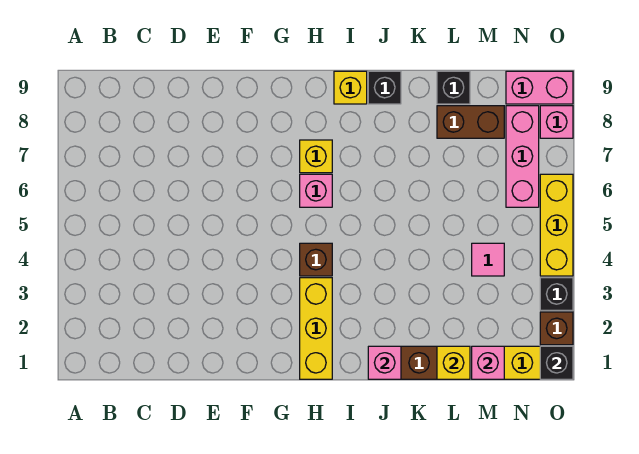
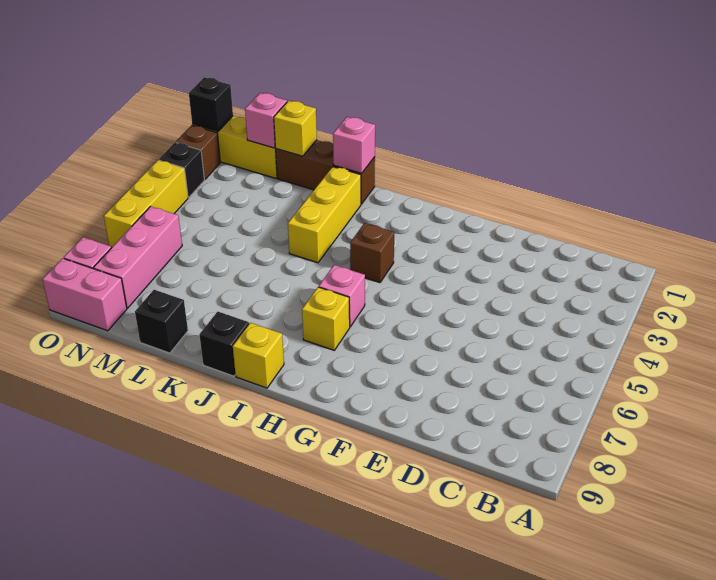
yellow brick H1:H3 level 1 -> yellow brick J2:J4 level 1
brown brick L8:M8 level 1 -> none
pink tile M4 level 1 -> none

